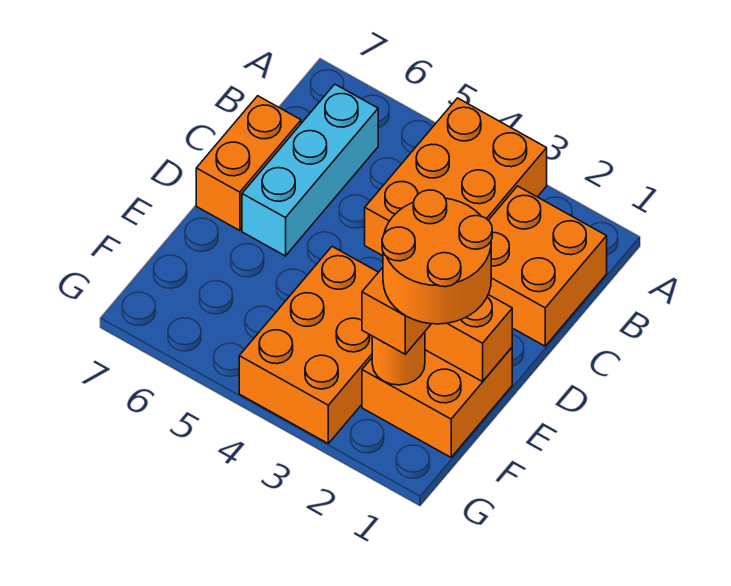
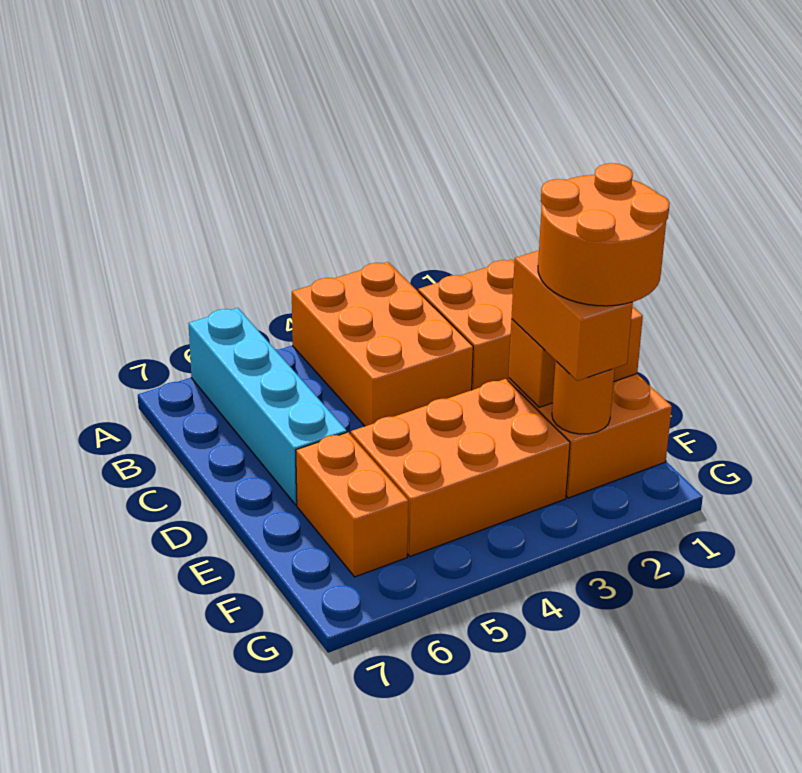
cyan brick B6:D6 level 1 -> cyan brick A6:D6 level 1
orange brick C7:D7 level 1 -> orange brick E6:F6 level 1
orange brick E3:G4 level 1 -> orange brick E3:F5 level 1

